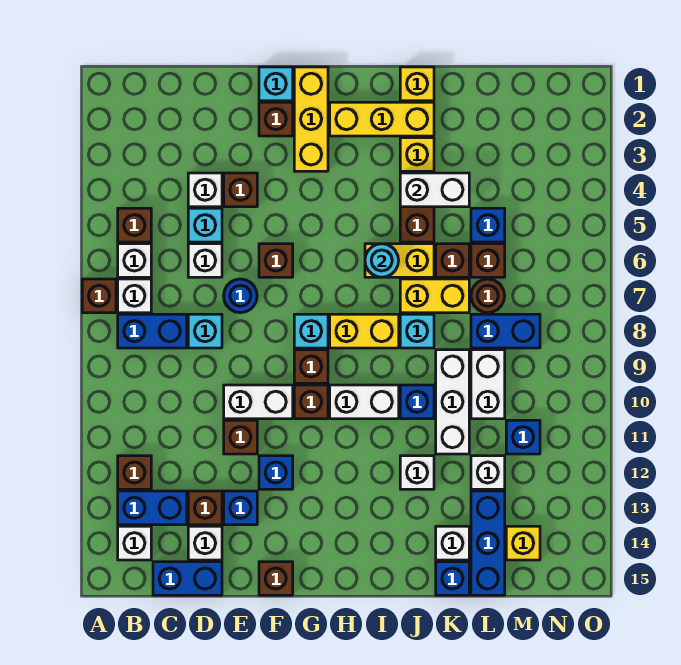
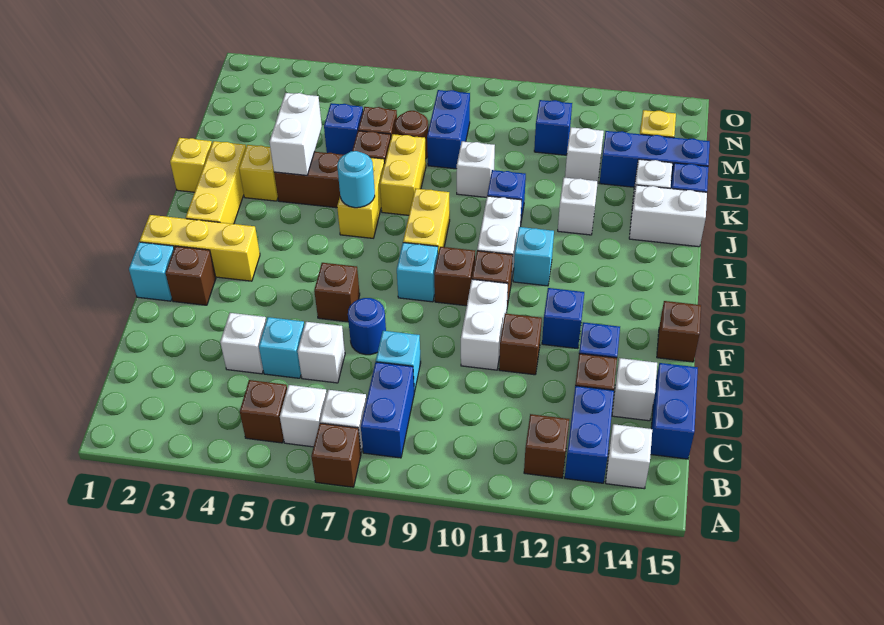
brown brick E4 level 1 -> none
cyan brick J8 level 1 -> cyan brick H11 level 1
white brick K9:K11 level 1 -> white brick K9 level 1
white brick L9:L10 level 1 -> white brick J14:J15 level 1

